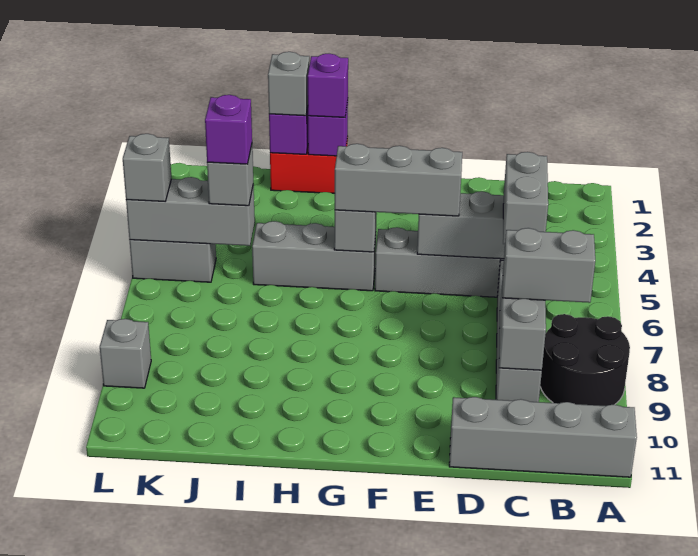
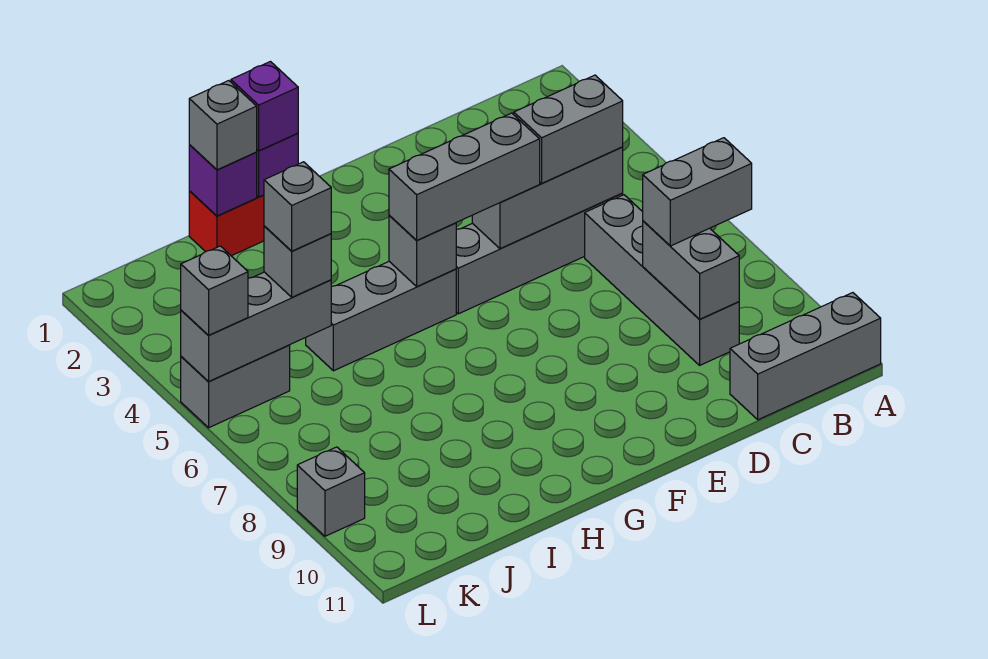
black round brick A8:B9 level 1 -> none
grey brick A11:D11 level 1 -> grey brick A11:C11 level 1
grey brick C5:C6 level 3 -> grey brick C5:D5 level 3
purple brick J5 level 4 -> grey brick J5 level 4

